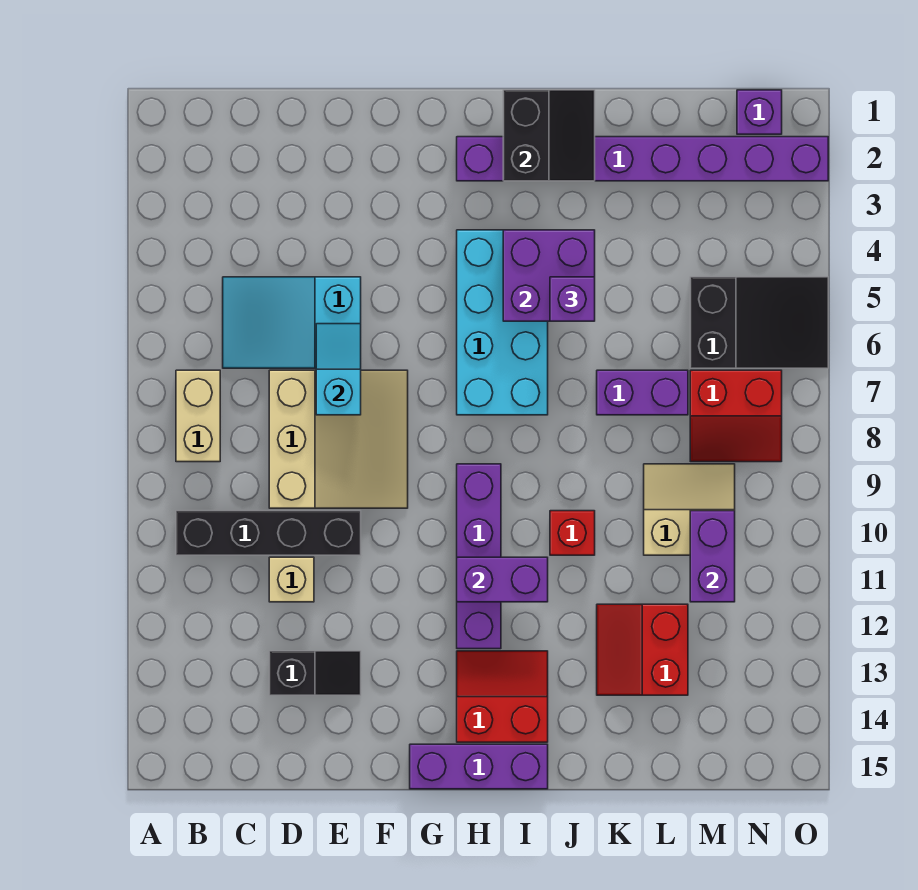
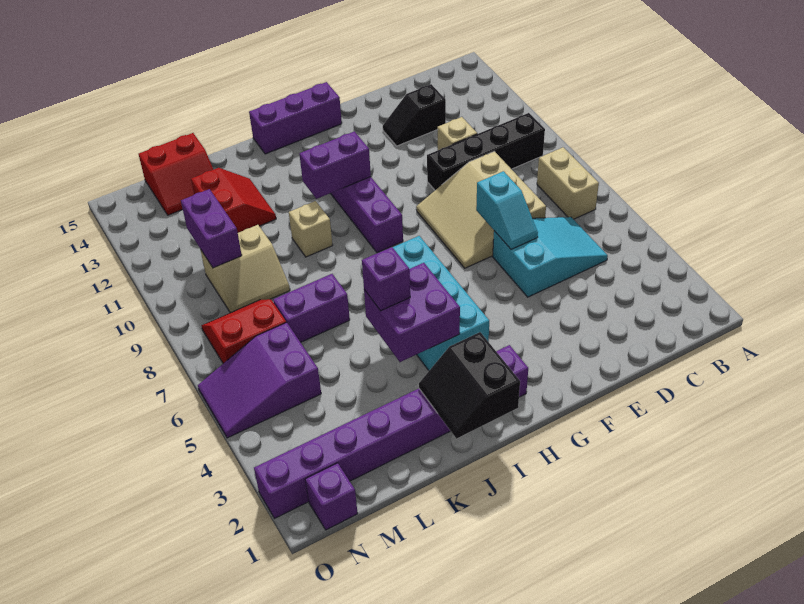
red slope H13:I14 level 1 top 14 -> red slope L14:M15 level 1 top 15
red brick J10 level 1 -> tan brick J10 level 1
black slope M5:O6 level 1 top M -> purple slope M5:O6 level 1 top M

